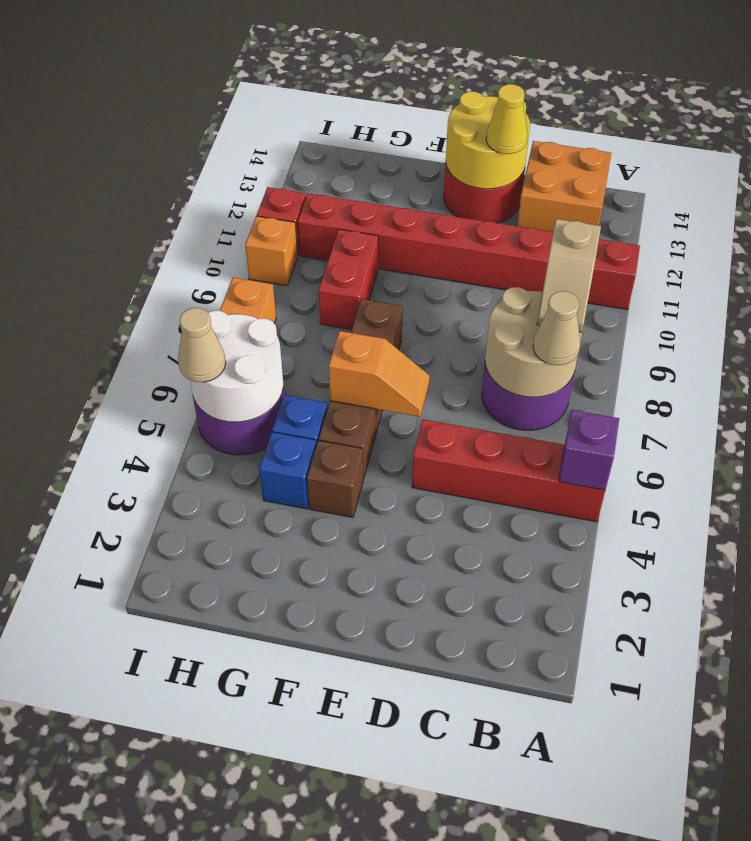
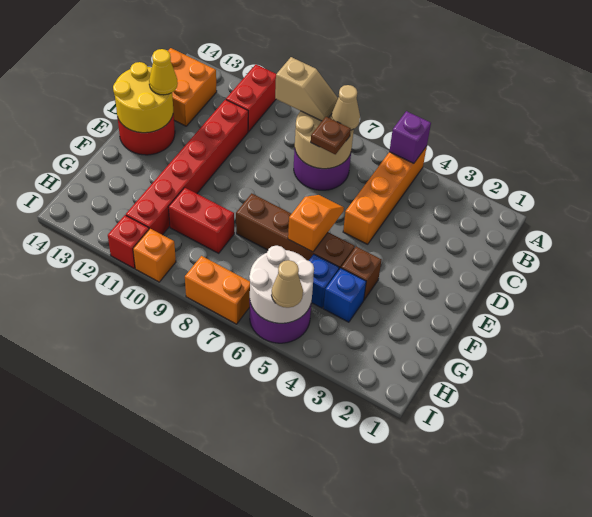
red brick A5:D5 level 1 -> orange brick A5:D5 level 1
none -> brown plate C7 level 3

